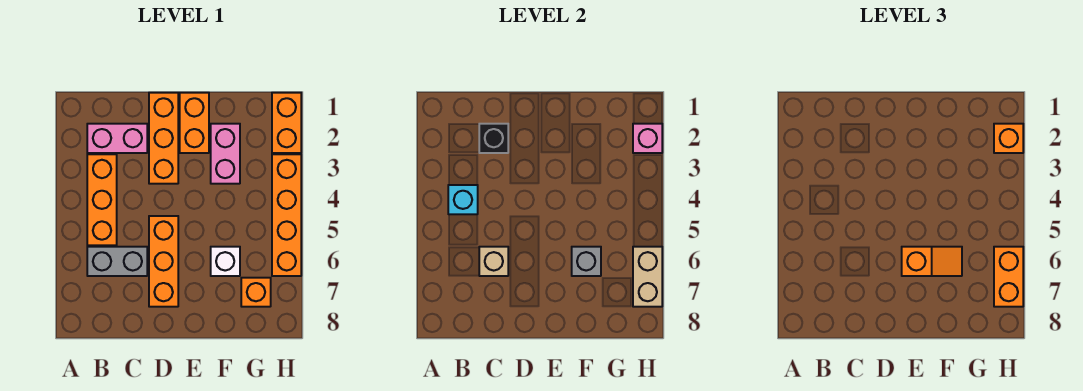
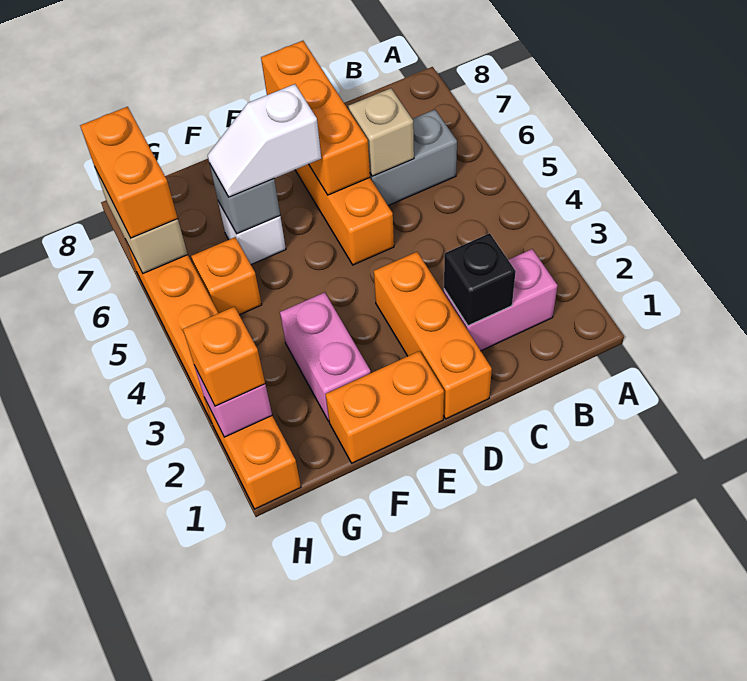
orange brick B3:B5 level 1 -> orange brick D6:D8 level 2
cyan brick B4 level 2 -> none
orange brick E1:E2 level 1 -> orange brick E1:F1 level 1
orange slope E6:F6 level 3 top E -> white slope E6:F6 level 3 top E
orange brick G7 level 1 -> orange brick G5 level 1

